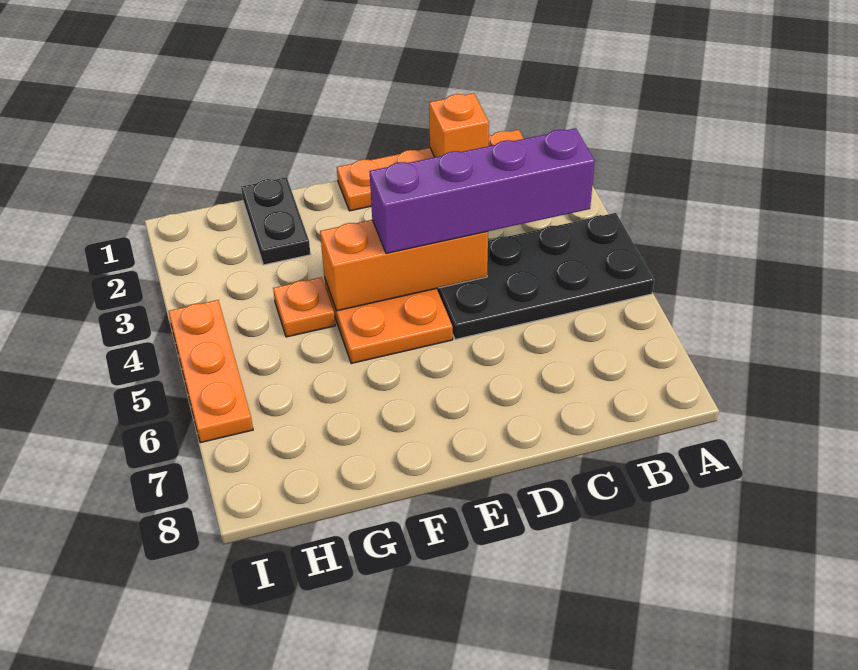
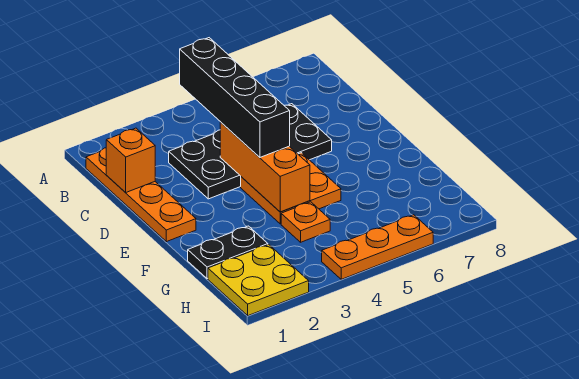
black plate A4:D5 level 1 -> black plate C3:D6 level 1
purple brick B4:E4 level 3 -> black brick B4:E4 level 3
none -> yellow plate H1:I2 level 1

